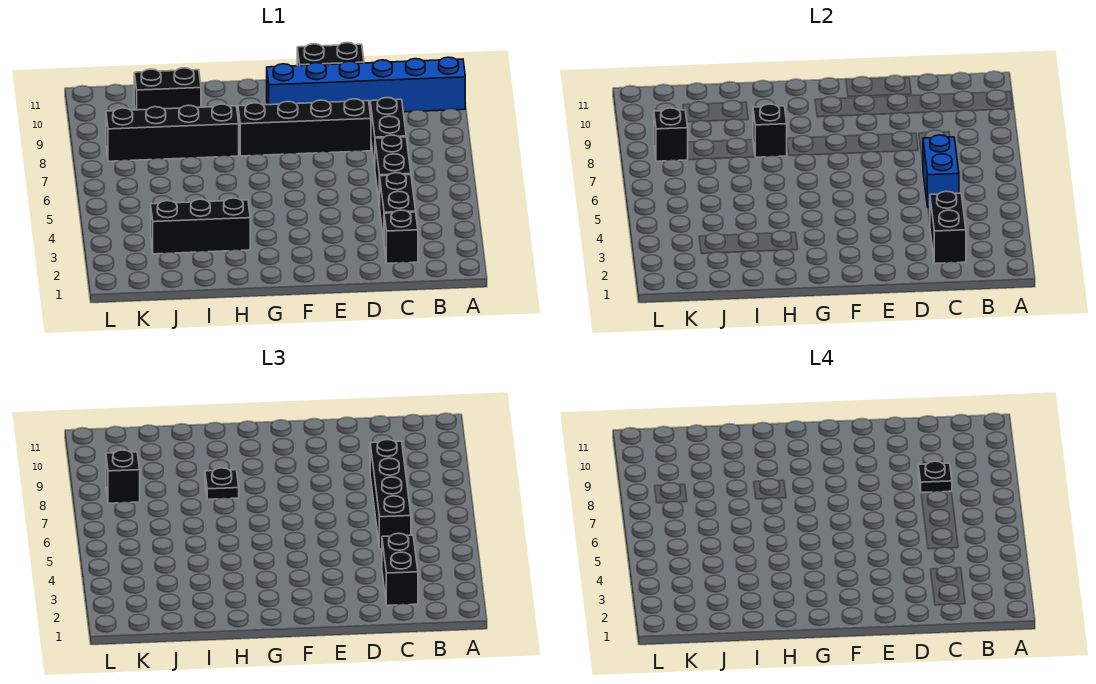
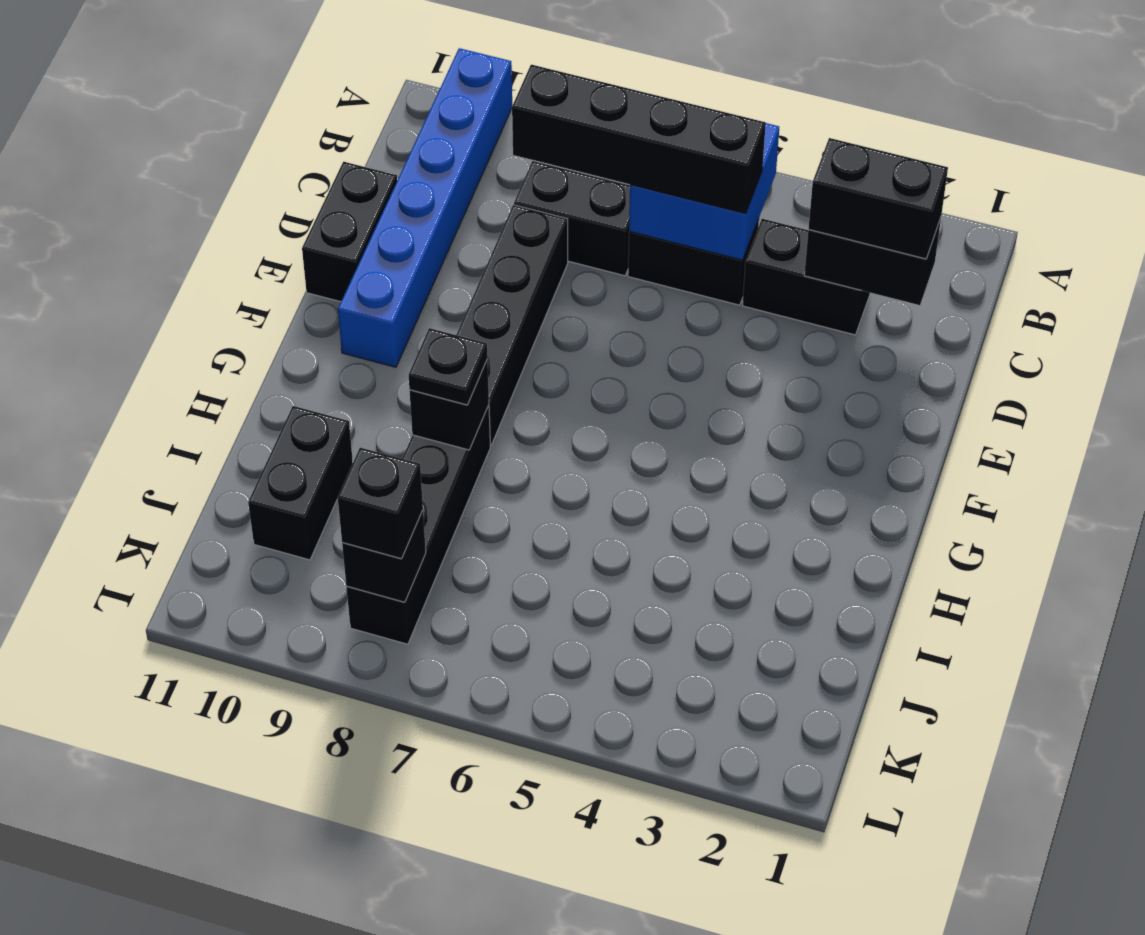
black brick C2 level 1 -> none
blue brick C5:C6 level 2 -> blue brick B5:C6 level 2
black plate C8 level 4 -> none
black brick H3:J3 level 1 -> none

